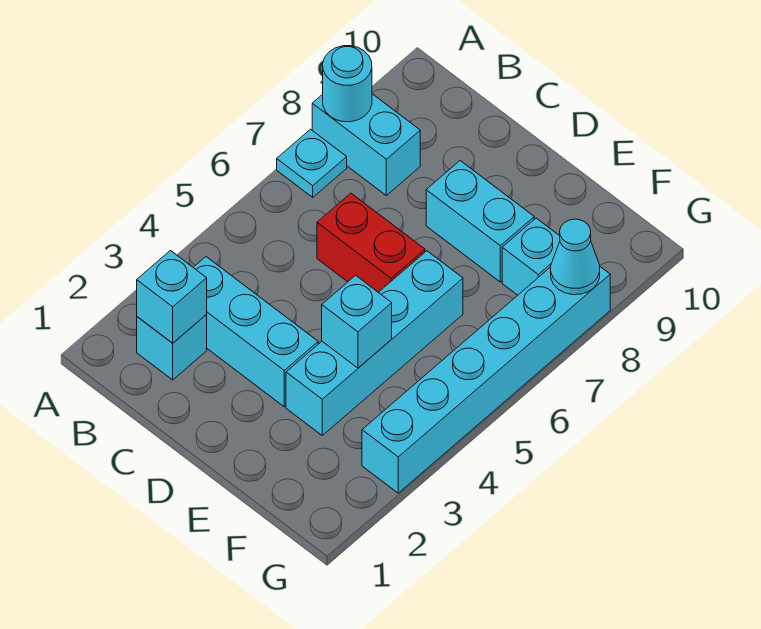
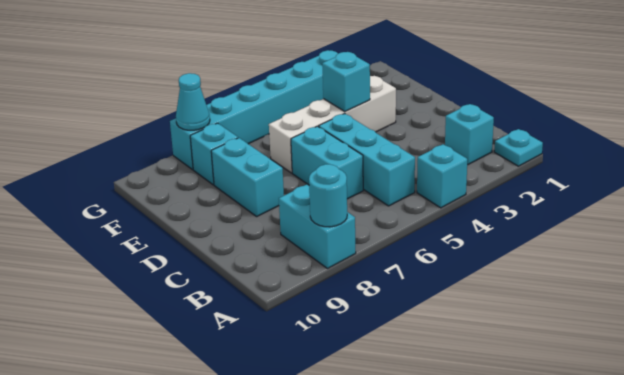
cyan plate A7 level 1 -> cyan plate A1 level 1
cyan brick B2 level 2 -> cyan brick A4 level 1
cyan brick B3:D3 level 1 -> cyan brick B5:D5 level 1
red brick C6:D6 level 1 -> cyan brick C6:D6 level 1
cyan brick E3:E6 level 1 -> white brick E3:E6 level 1

